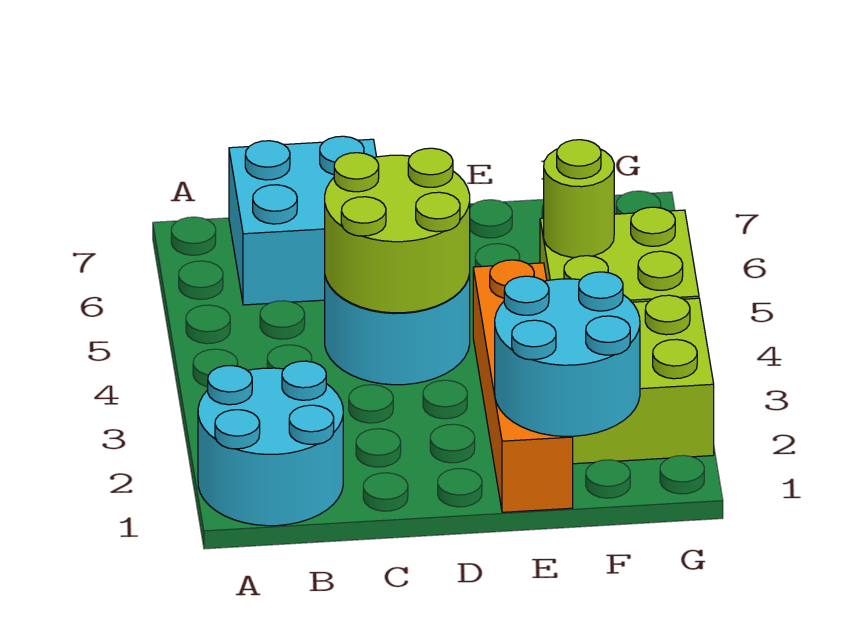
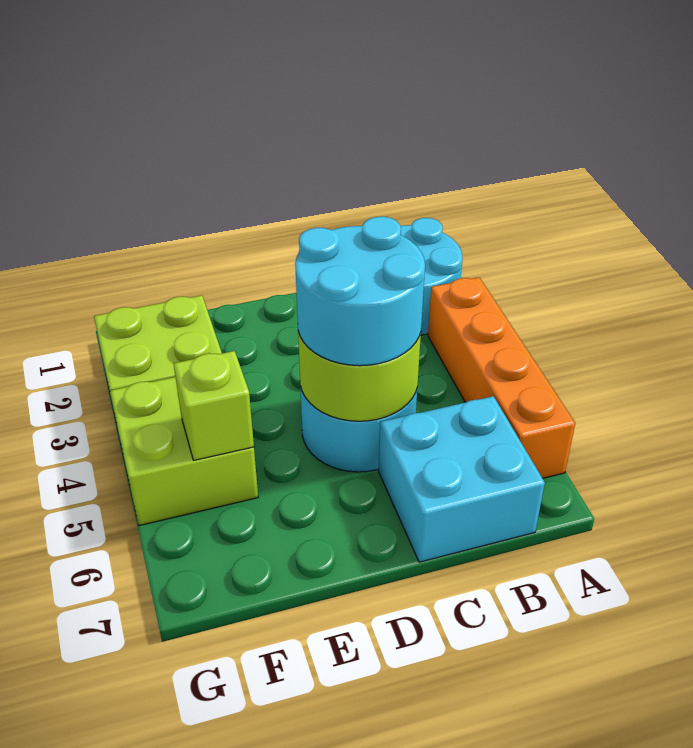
orange brick E1:E4 level 1 -> orange brick A3:A6 level 1
cyan round brick E1:F2 level 2 -> cyan round brick C4:D5 level 3
lime round brick F5 level 2 -> lime brick F5 level 2

